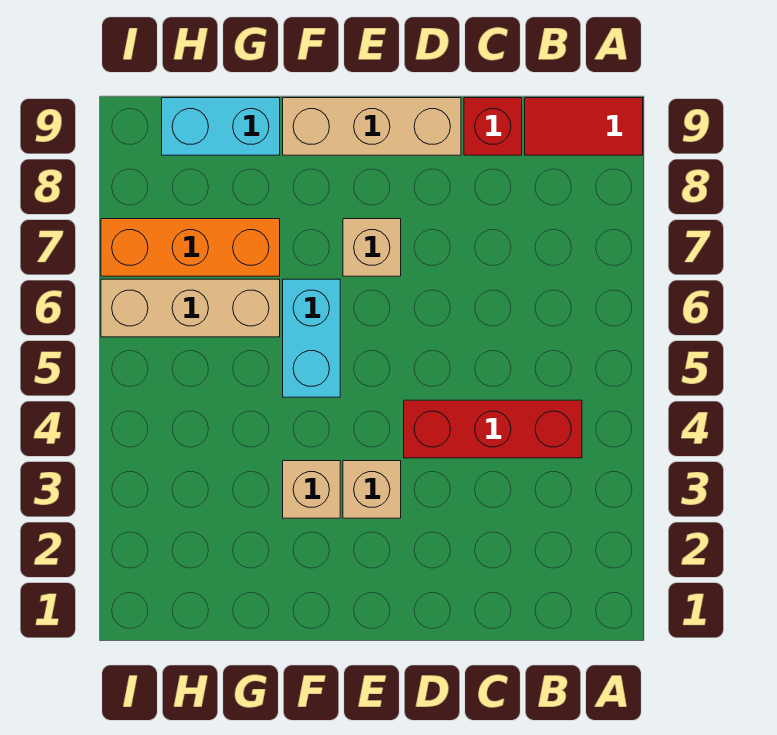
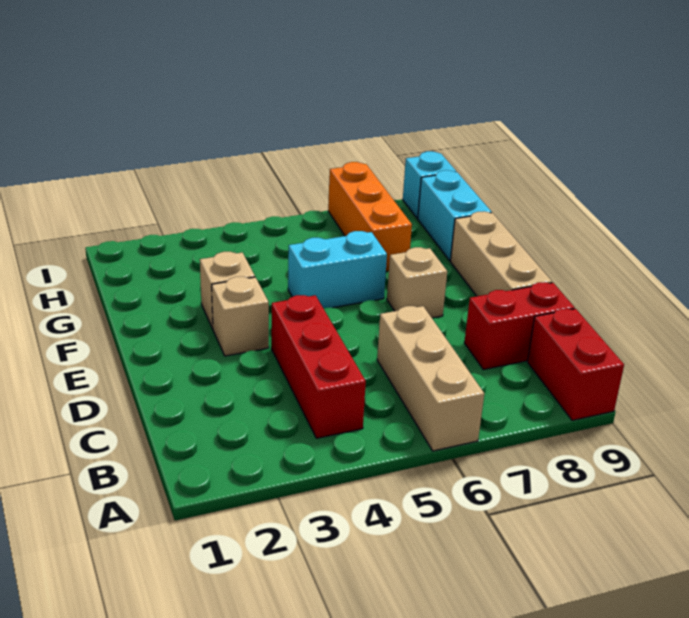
red tile A9:B9 level 1 -> red brick A9:B9 level 1
red brick C9 level 1 -> red brick C8:C9 level 1
tan brick G6:I6 level 1 -> tan brick A6:C6 level 1
none -> cyan brick I9 level 1

